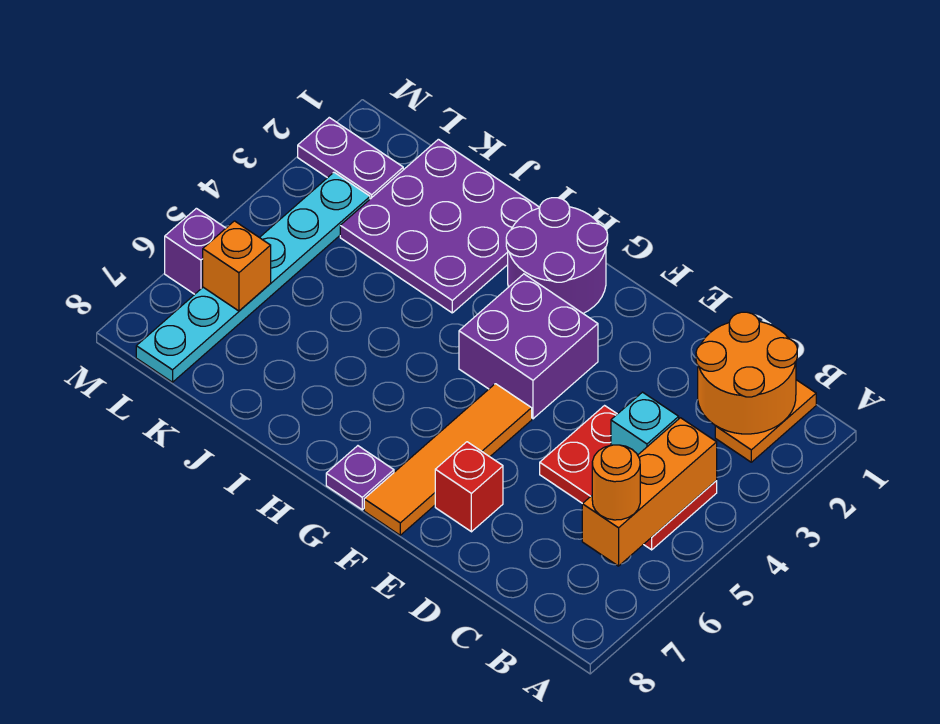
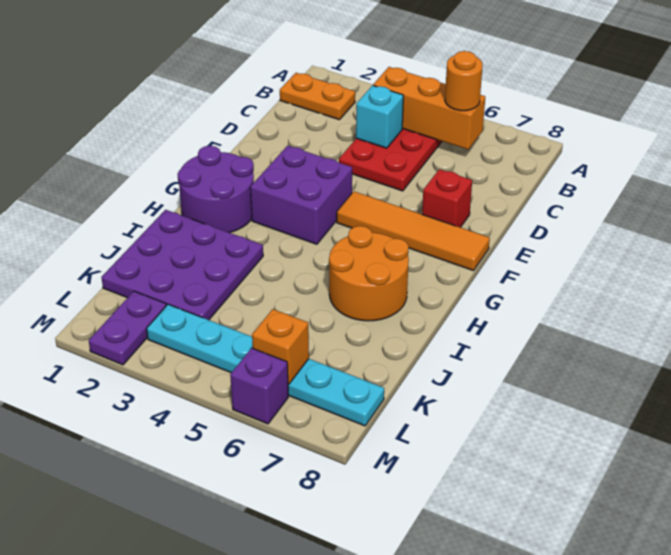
orange round brick B1:C2 level 2 -> orange round brick H6:I7 level 1
purple plate G8 level 1 -> none

